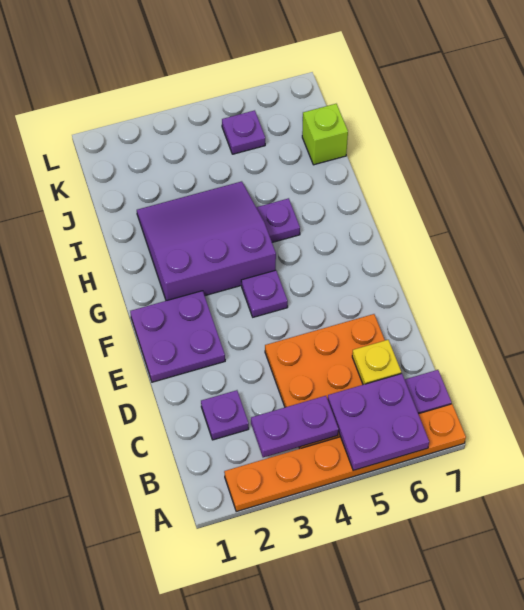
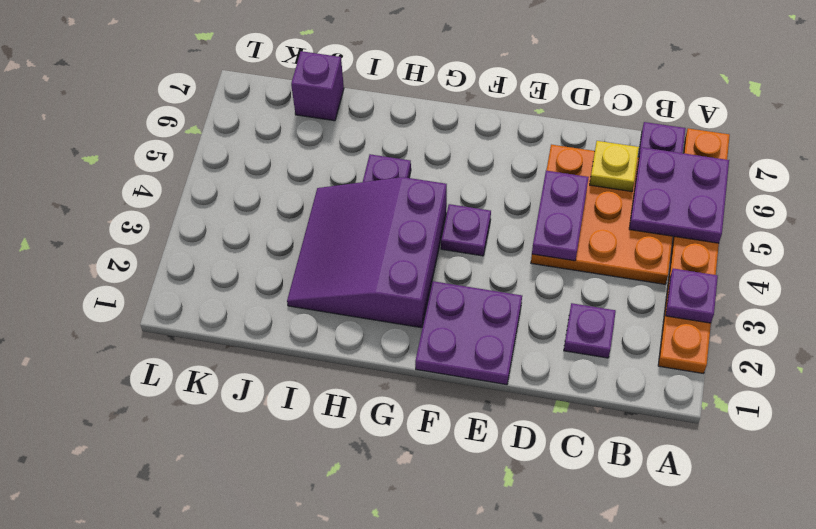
purple plate B3:B4 level 2 -> purple plate D4:D5 level 2
lime brick J7 level 1 -> purple brick J7 level 1
purple plate K5 level 1 -> purple plate A3 level 2

